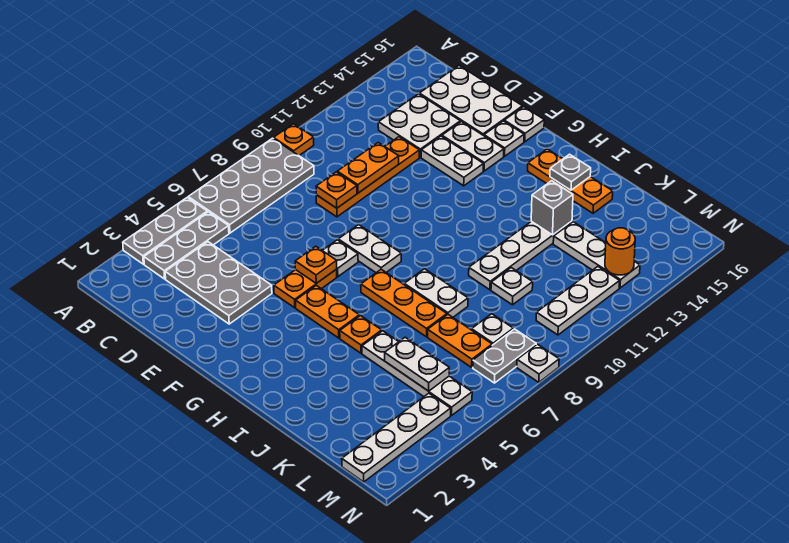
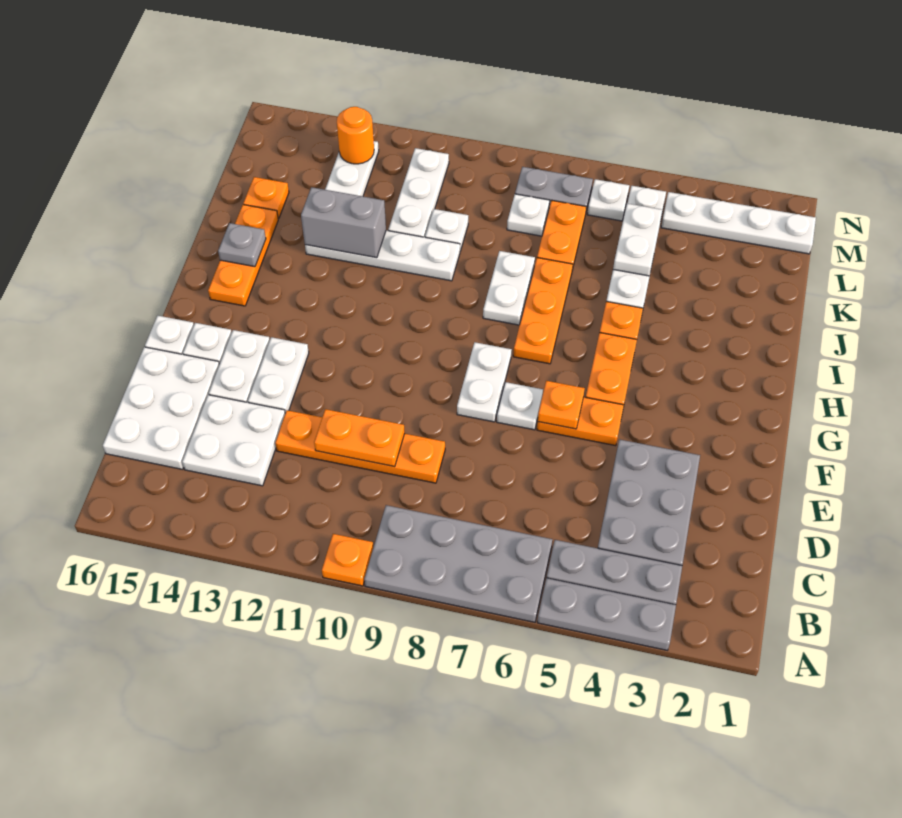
orange plate D9 level 2 -> orange plate K15 level 1
grey brick J13 level 2 -> grey brick J12:J13 level 2
white plate M10:M12 level 1 -> white plate K11:M11 level 1
white plate N8 level 1 -> white plate M6 level 1

